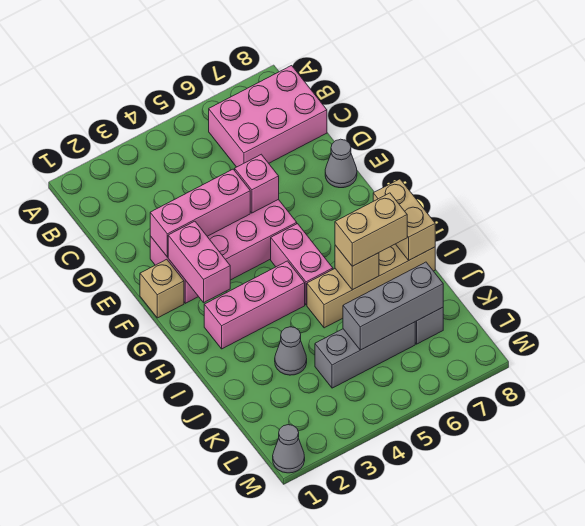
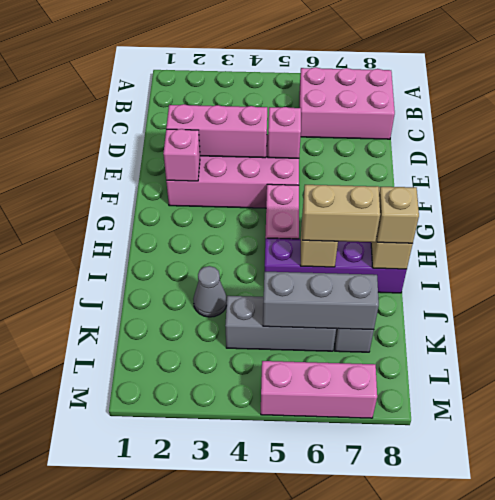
grey cone E8 level 1 -> none
tan brick F1 level 1 -> tan brick I8 level 3
pink brick F2:G2 level 2 -> pink brick F2 level 2
pink brick H2:H4 level 1 -> pink brick M5:M7 level 1
tan brick I5:I8 level 1 -> purple brick I5:I8 level 1
grey cone M1 level 1 -> none

